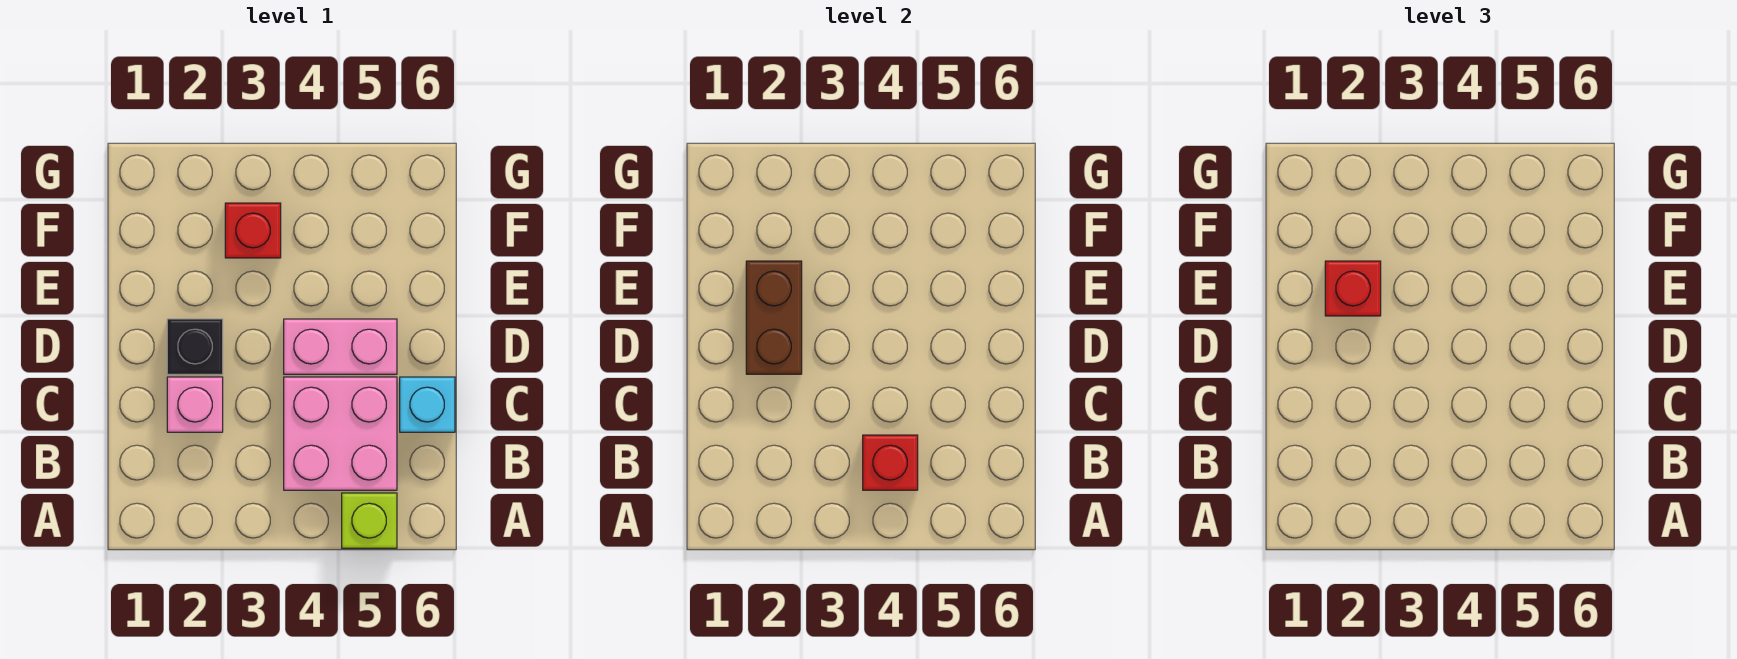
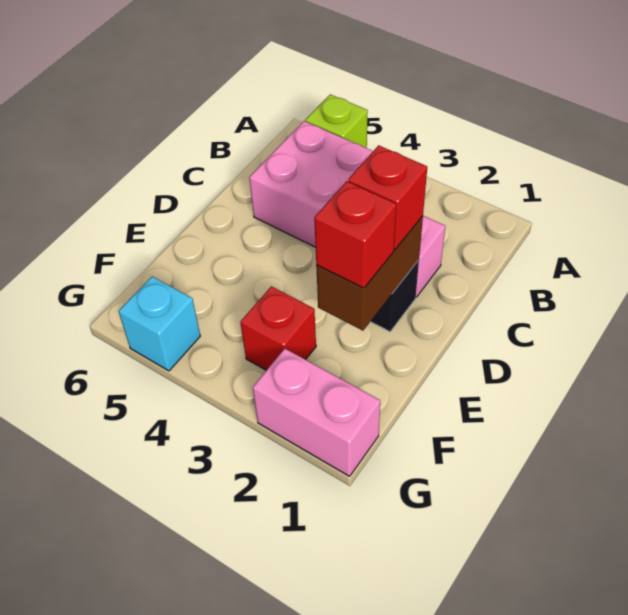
red brick B4 level 2 -> red brick D2 level 3
cyan brick C6 level 1 -> cyan brick G5 level 1
pink brick D4:D5 level 1 -> pink brick G1:G2 level 1

